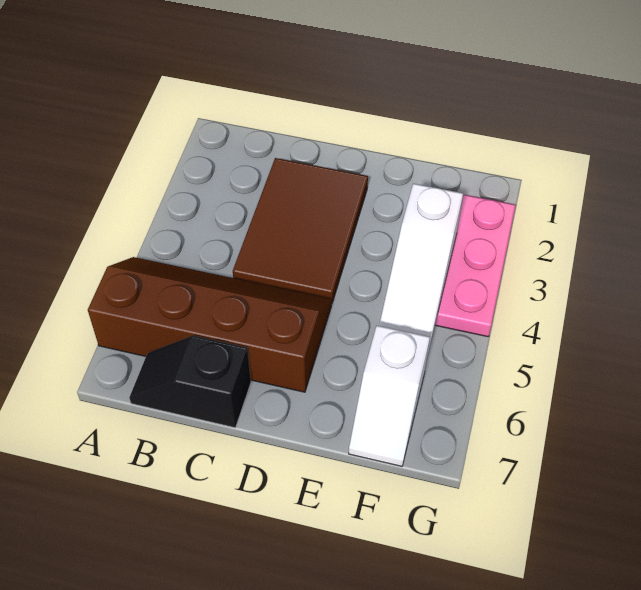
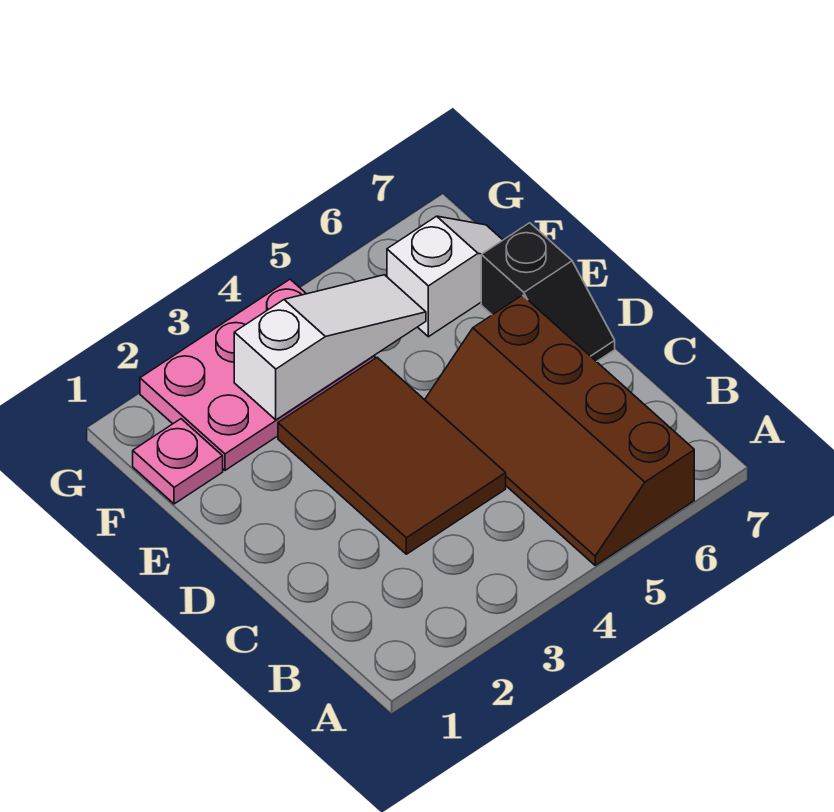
black slope B7:C7 level 1 top C -> black slope D7:E7 level 1 top E
brown tile C2:D4 level 1 -> brown tile C3:E4 level 1
none -> pink plate F1 level 1

